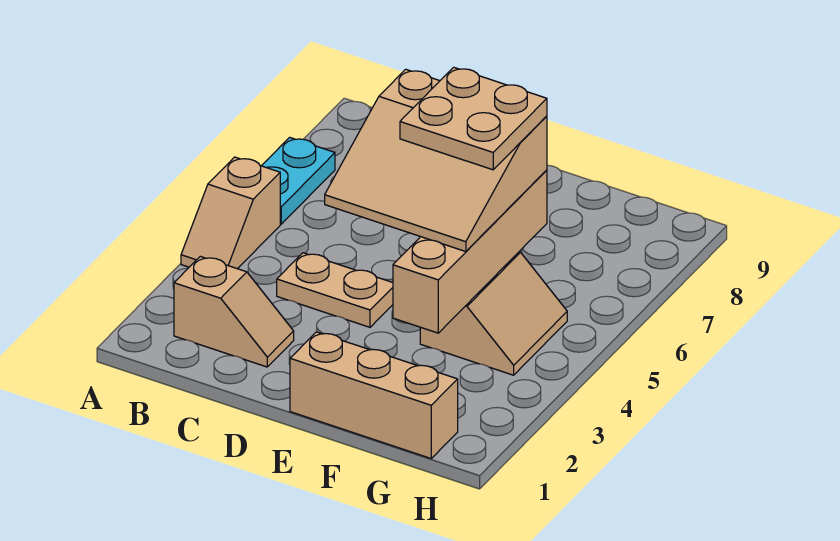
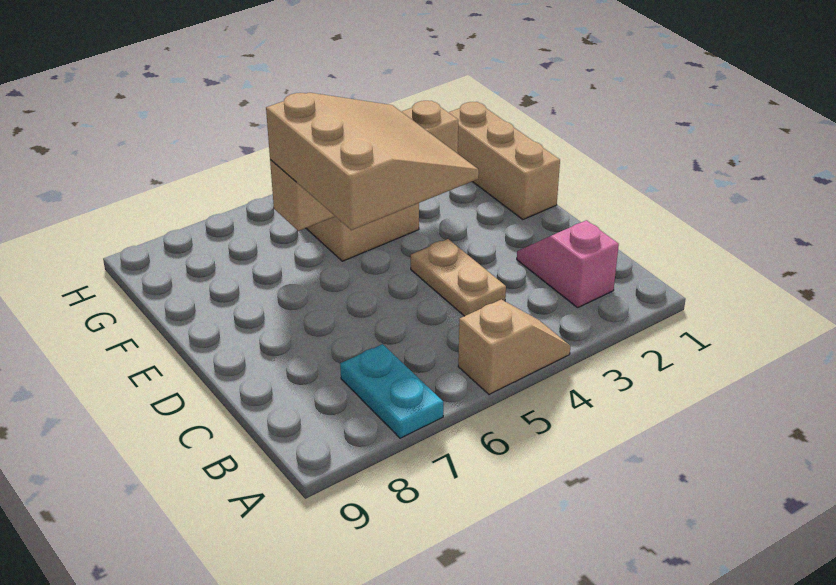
cyan plate A6:A7 level 1 -> cyan plate A7:B7 level 1
tan slope B2:C2 level 1 top B -> pink slope B2:C2 level 1 top B
tan plate E5:F6 level 4 -> none

